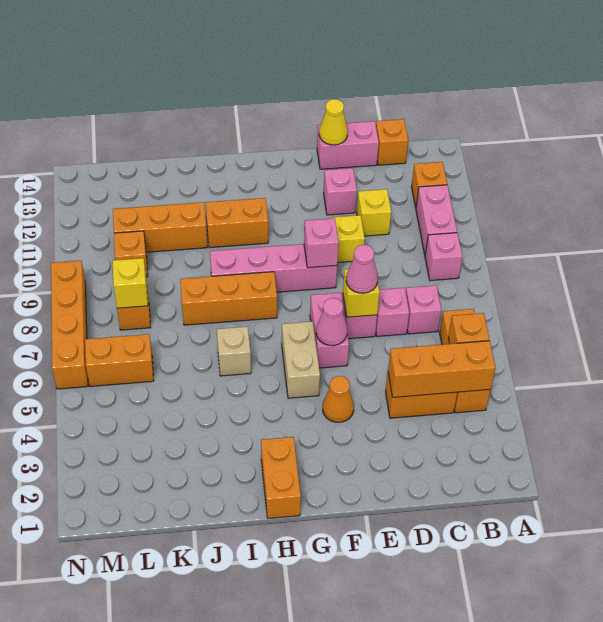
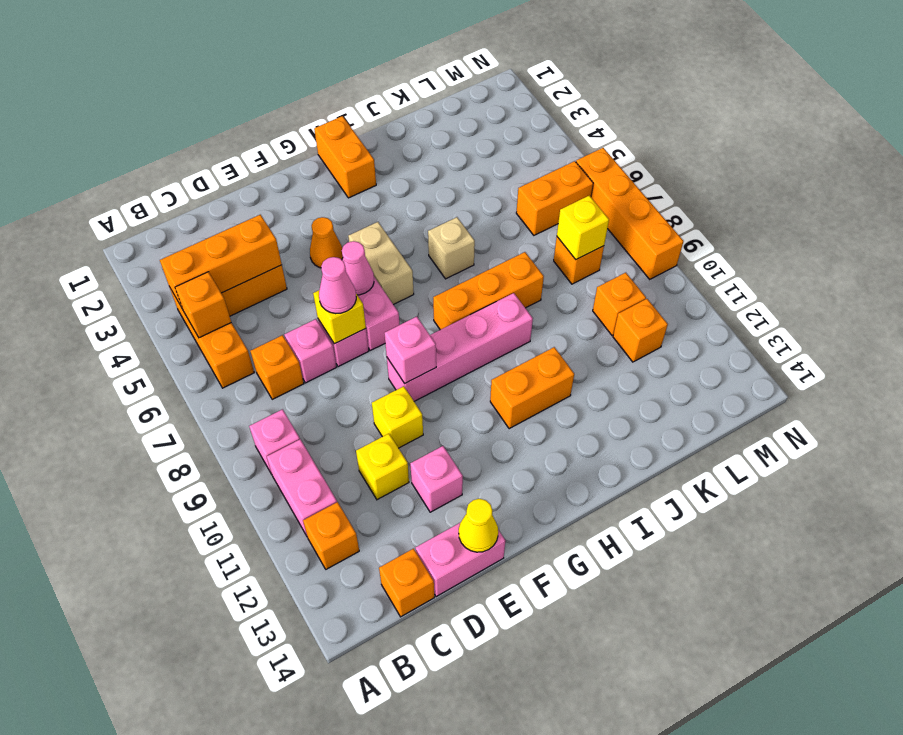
pink brick C7 level 1 -> orange brick C7 level 1
orange brick J11:L11 level 1 -> orange brick L11 level 1

